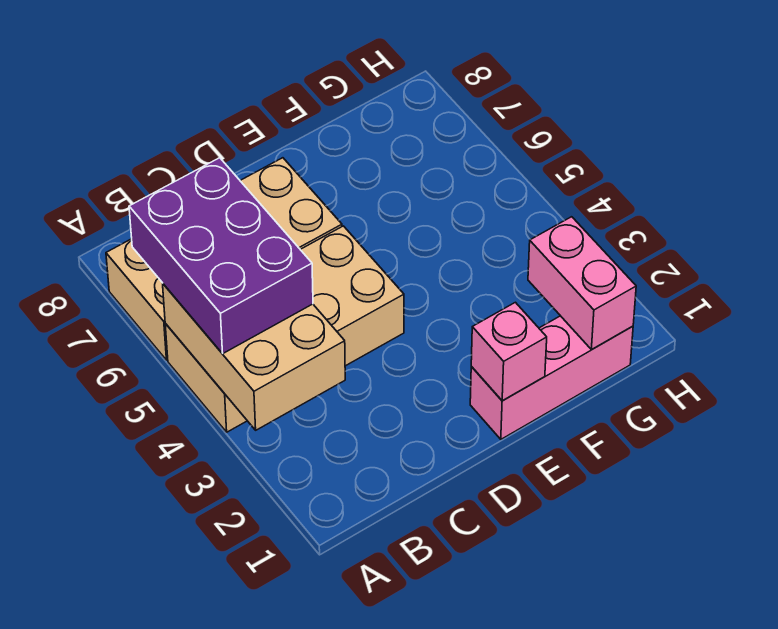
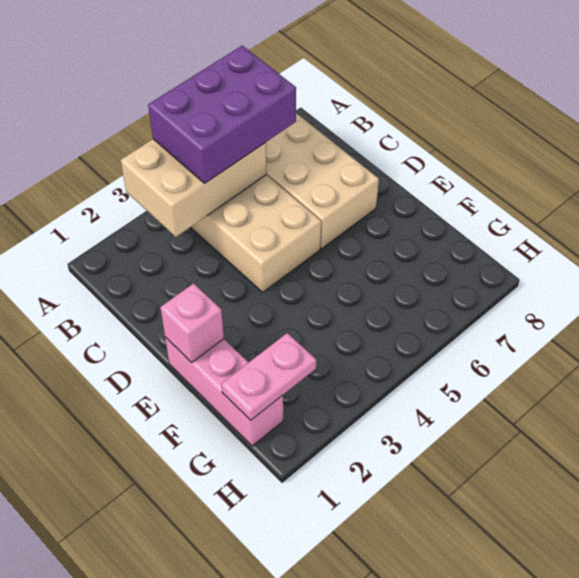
pink brick G1:G2 level 2 -> pink plate G1:G2 level 2

